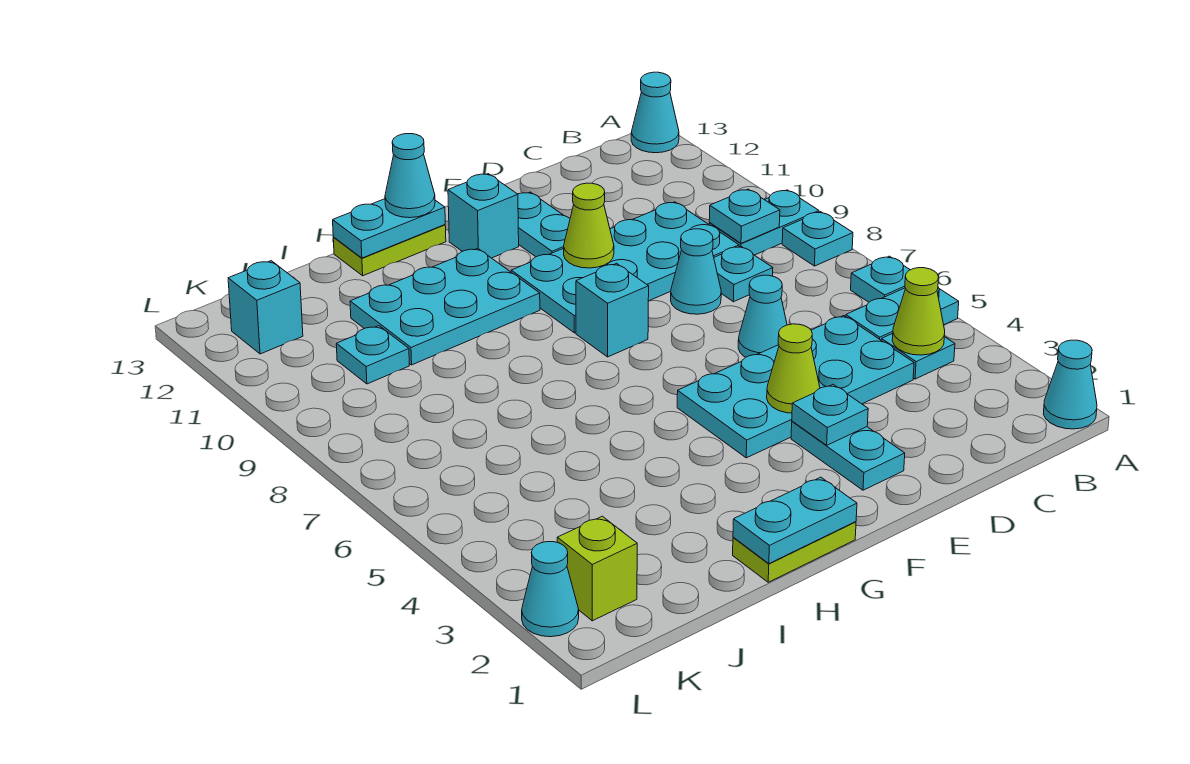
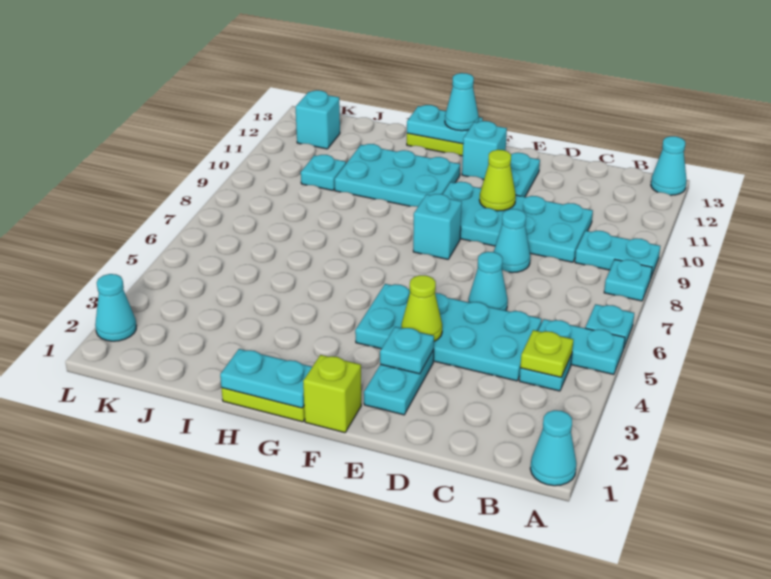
lime cone B4 level 2 -> lime plate B4 level 2
cyan plate B9 level 2 -> none
cyan plate C8 level 1 -> none
lime brick K2 level 1 -> lime brick F1 level 1

